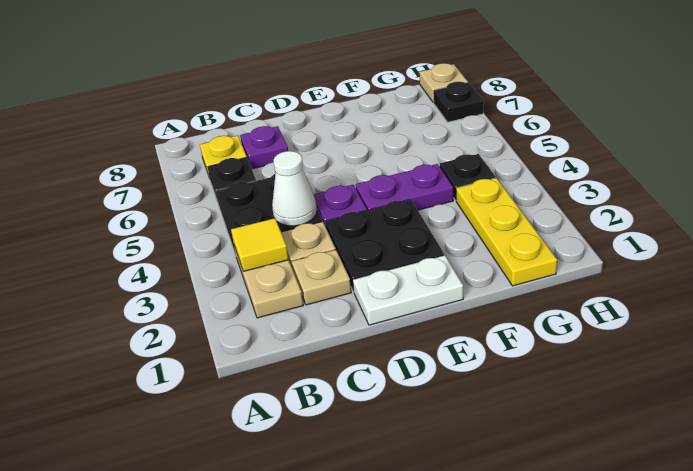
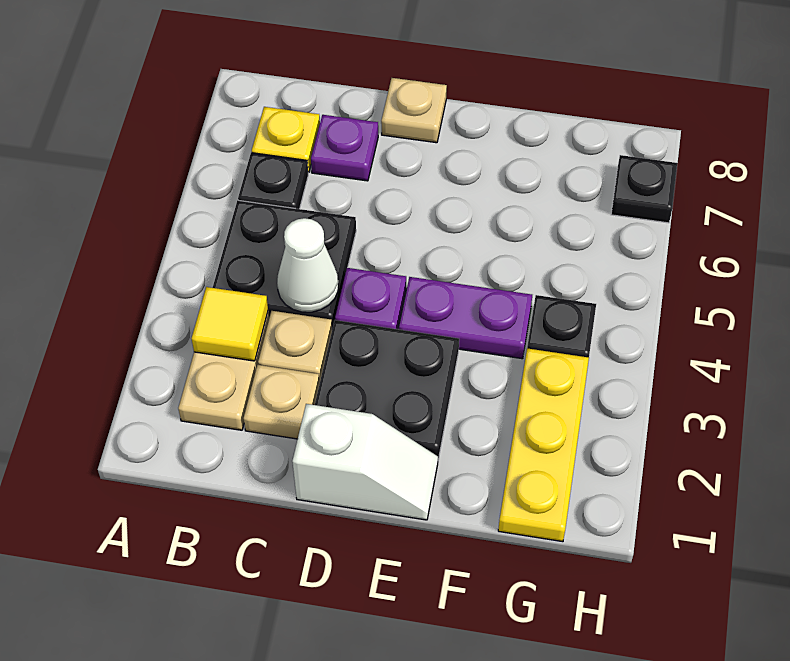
white plate D1:E1 level 1 -> white slope D1:E1 level 1 top D
tan plate H8 level 1 -> tan plate D8 level 1

